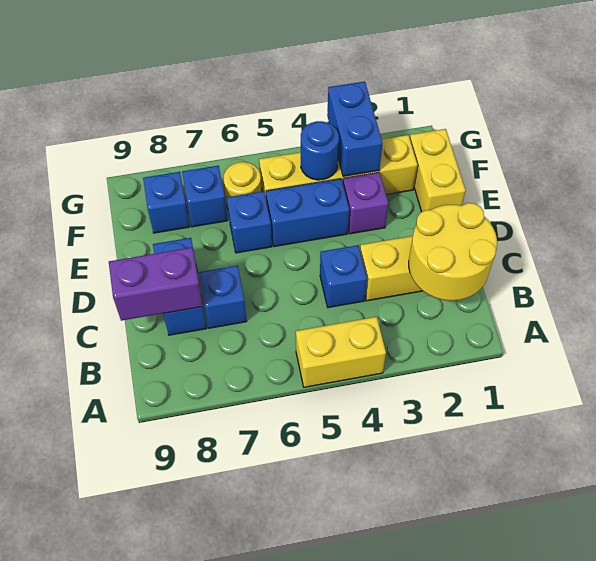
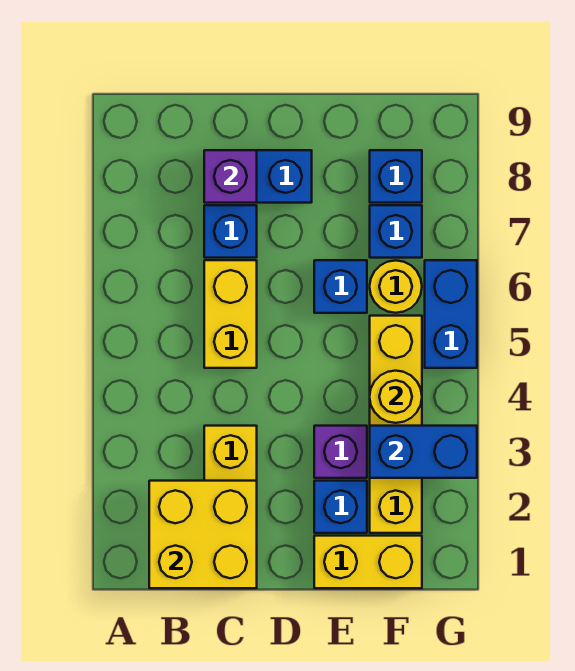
yellow brick A4:A5 level 1 -> yellow brick C5:C6 level 1
yellow round brick B1:C2 level 2 -> yellow brick B1:C2 level 2
blue brick C4 level 1 -> blue brick E2 level 1
purple brick C8:C9 level 2 -> purple brick C8 level 2
blue brick E4:E5 level 1 -> blue brick G5:G6 level 1
blue round brick F4 level 2 -> yellow round brick F4 level 2

